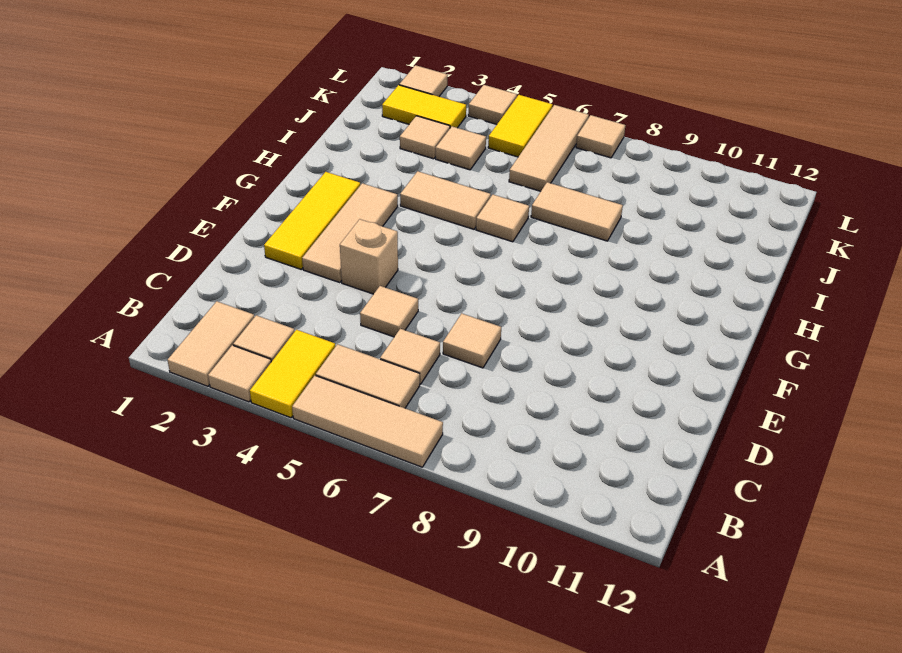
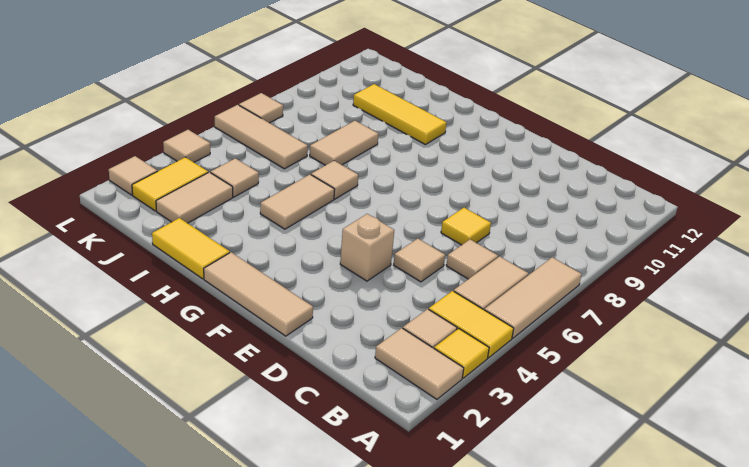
tan tile A3 level 1 -> yellow tile A3 level 1
tan tile D7 level 1 -> yellow tile D7 level 1
yellow tile E2:G2 level 1 -> yellow tile H10:J10 level 1
tan tile E3:G3 level 1 -> tan tile E1:G1 level 1
tan tile J3 level 1 -> tan tile J2:J3 level 1
yellow tile K5:L5 level 1 -> yellow tile H1:I1 level 1

